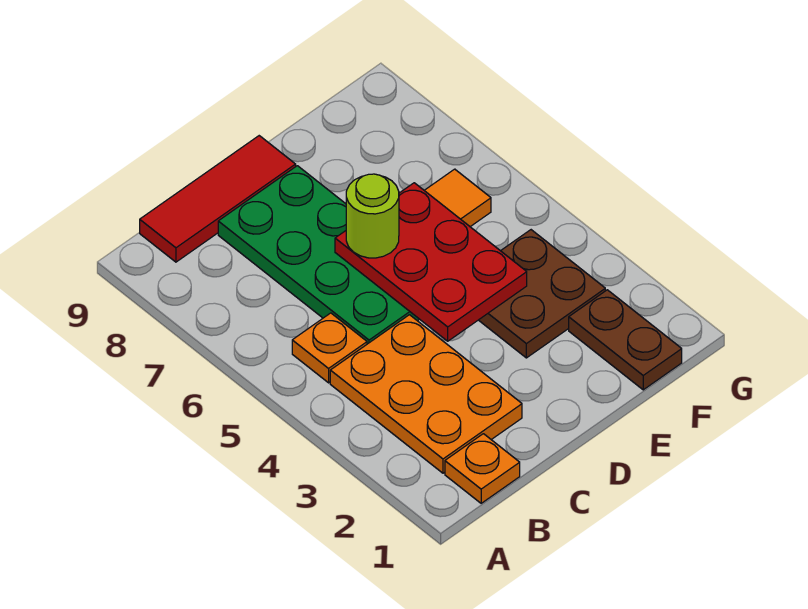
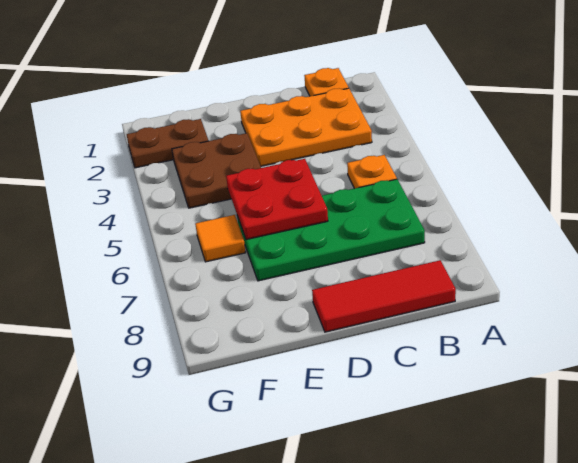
orange plate B2:C4 level 1 -> orange plate B2:D3 level 1
green plate C5:D8 level 1 -> green plate B6:E7 level 1
red plate D4:E6 level 2 -> red plate D5:E6 level 2
lime round brick D6 level 3 -> none
brown plate F1:F2 level 1 -> brown plate F2:G2 level 1

